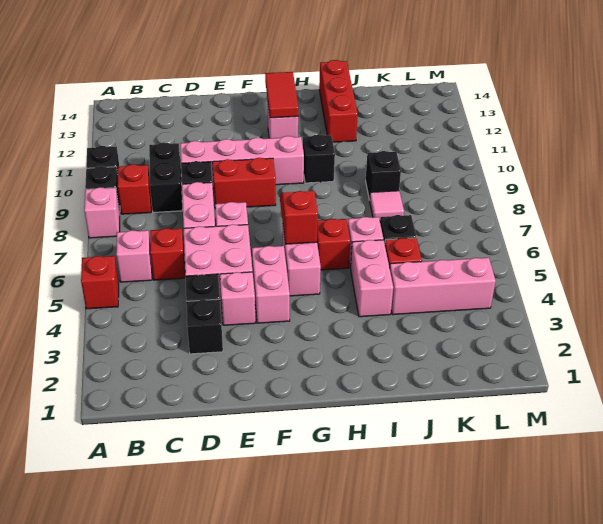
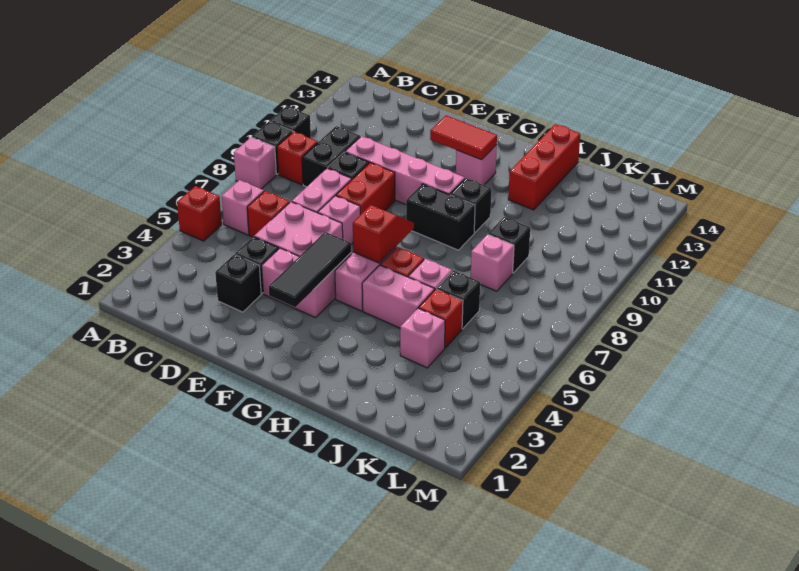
red brick E9:F9 level 1 -> red brick E8:E9 level 1
none -> black tile F3:F5 level 2
none -> black brick G9:H9 level 1
red tile G12:G13 level 2 -> red tile F12:G12 level 2
pink brick I4:I5 level 1 -> pink brick H5:I5 level 1
pink brick J4:L4 level 1 -> pink brick J4 level 1
pink tile J8 level 1 -> pink brick J8 level 1

